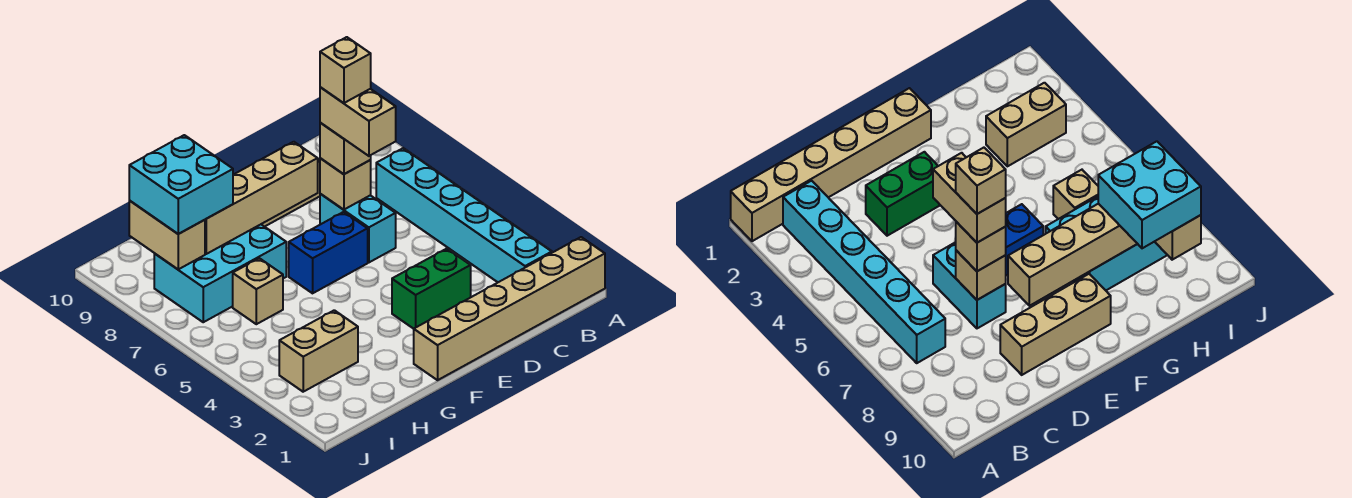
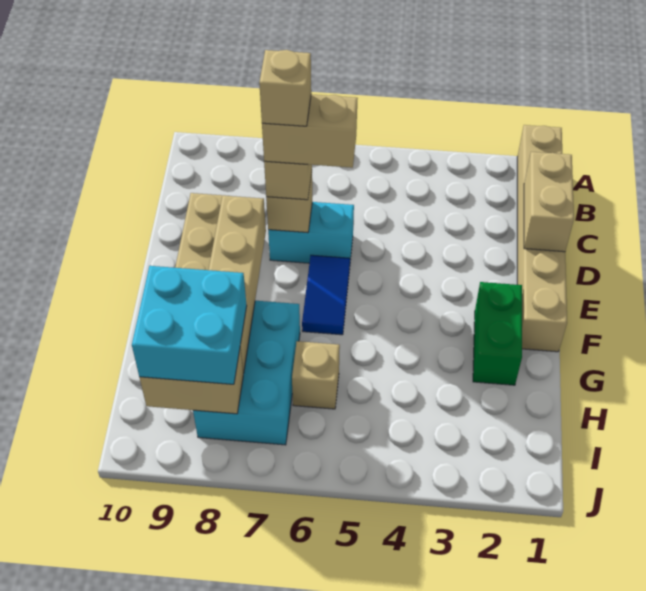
cyan brick B2:B7 level 1 -> none
green brick D3:E3 level 1 -> green brick F2:G2 level 1
blue brick E6:F6 level 1 -> blue tile E6:F6 level 1
tan brick H3:I3 level 1 -> tan brick C1:D1 level 2

